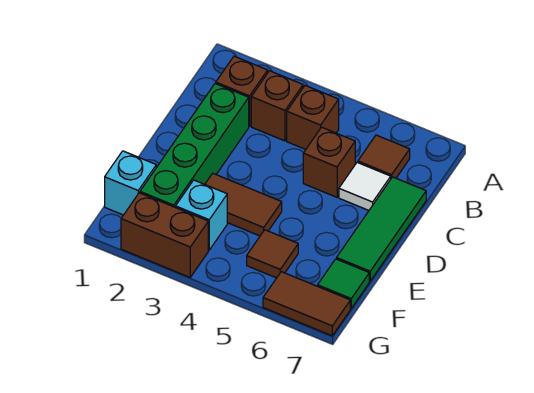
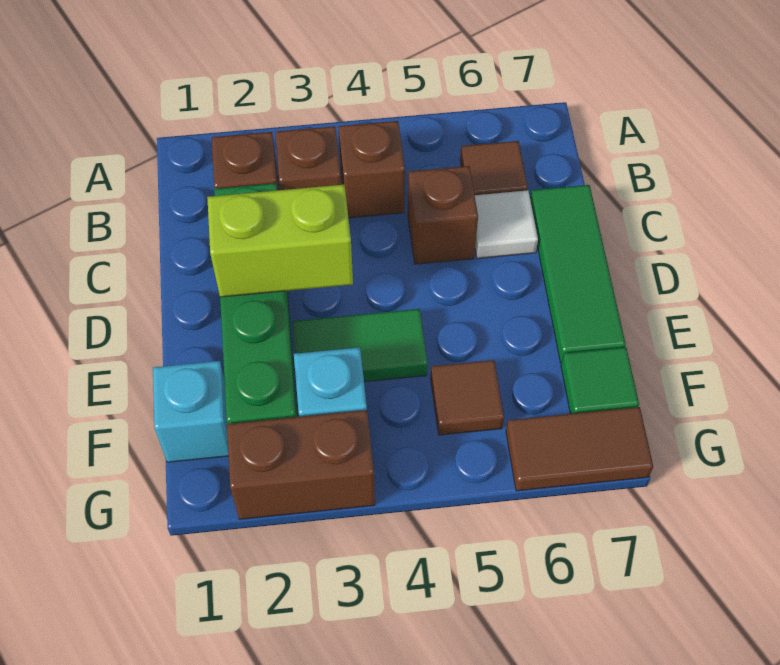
none -> lime brick D2:D3 level 2
brown tile E3:E4 level 1 -> green tile E3:E4 level 1

